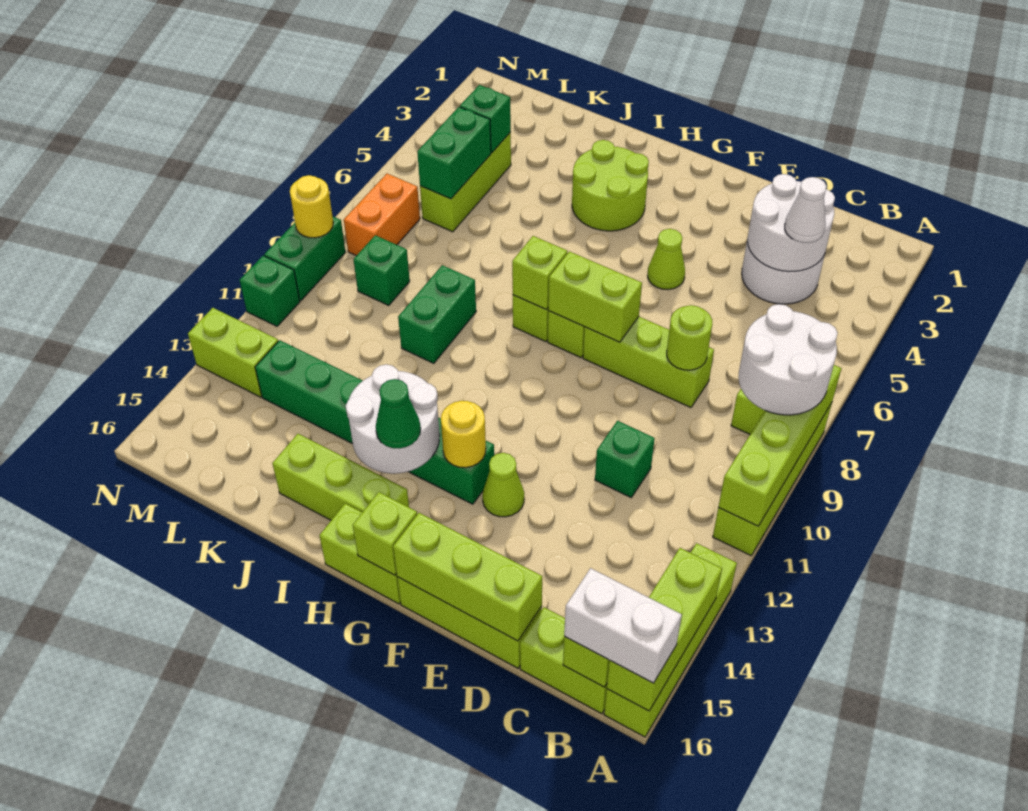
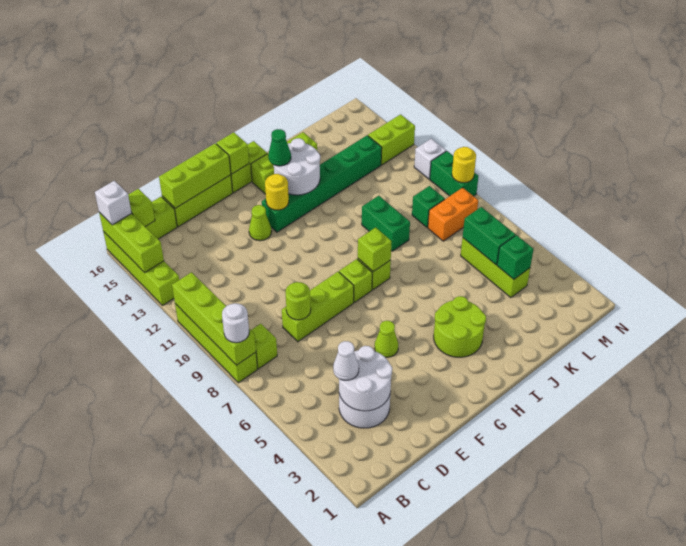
white round brick A8:B9 level 3 -> white round brick A8 level 3
white brick A16:B16 level 3 -> white brick A16 level 3
green brick D11 level 1 -> none
lime brick F8:G8 level 2 -> none
orange brick M7:M8 level 1 -> orange brick L8:M8 level 1
green brick N11 level 1 -> white brick N11 level 1

